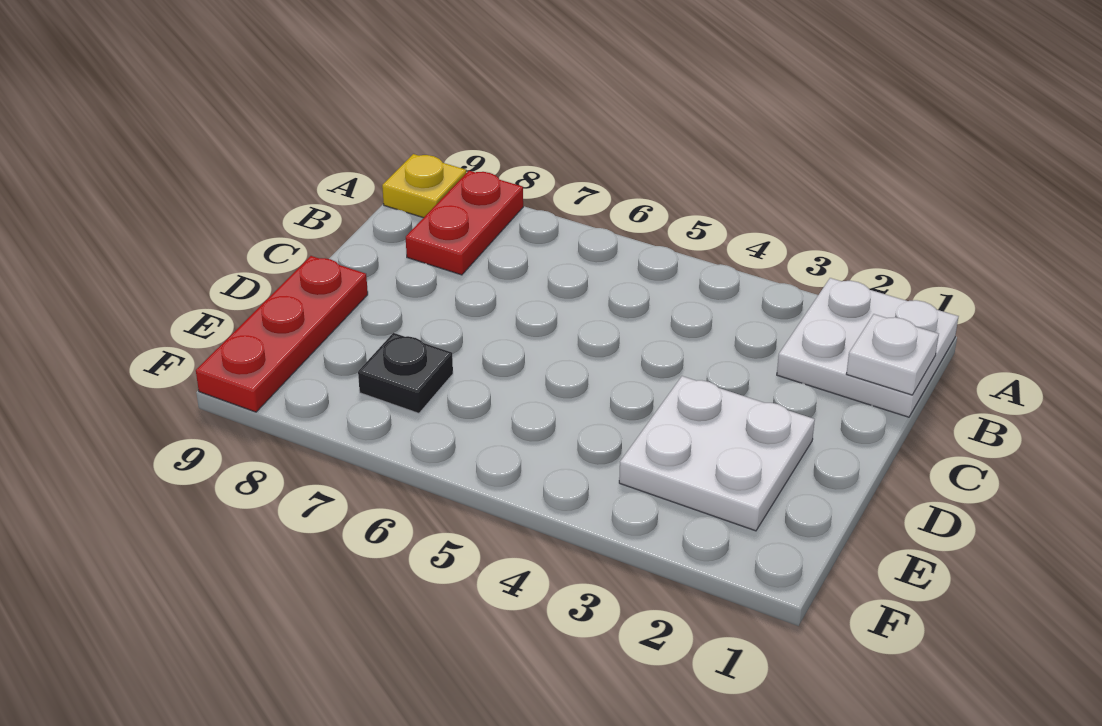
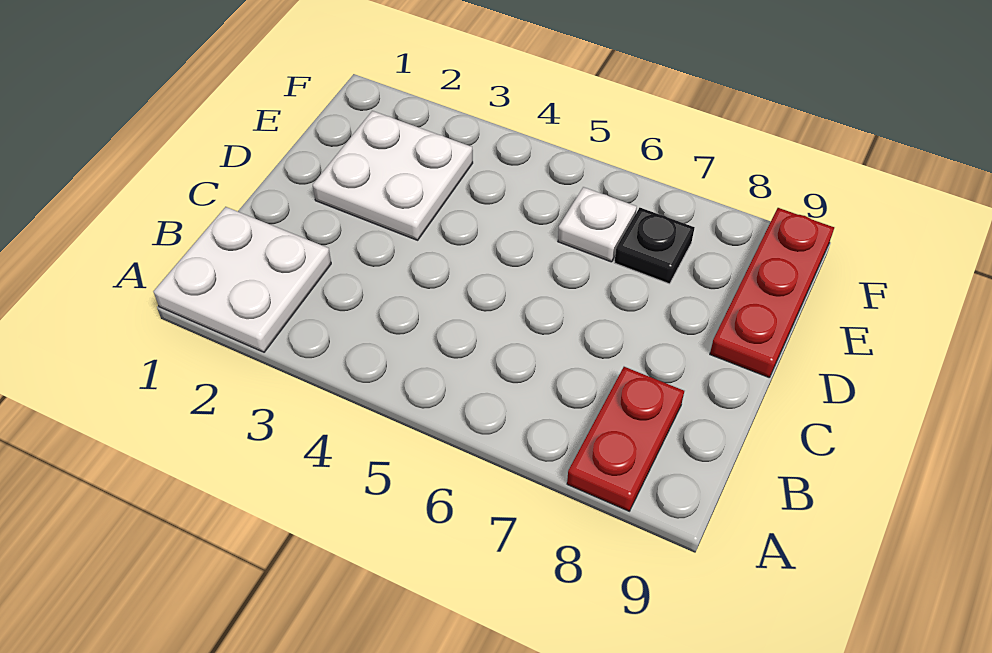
yellow plate A9 level 1 -> none
white plate B1 level 2 -> white plate E6 level 1

